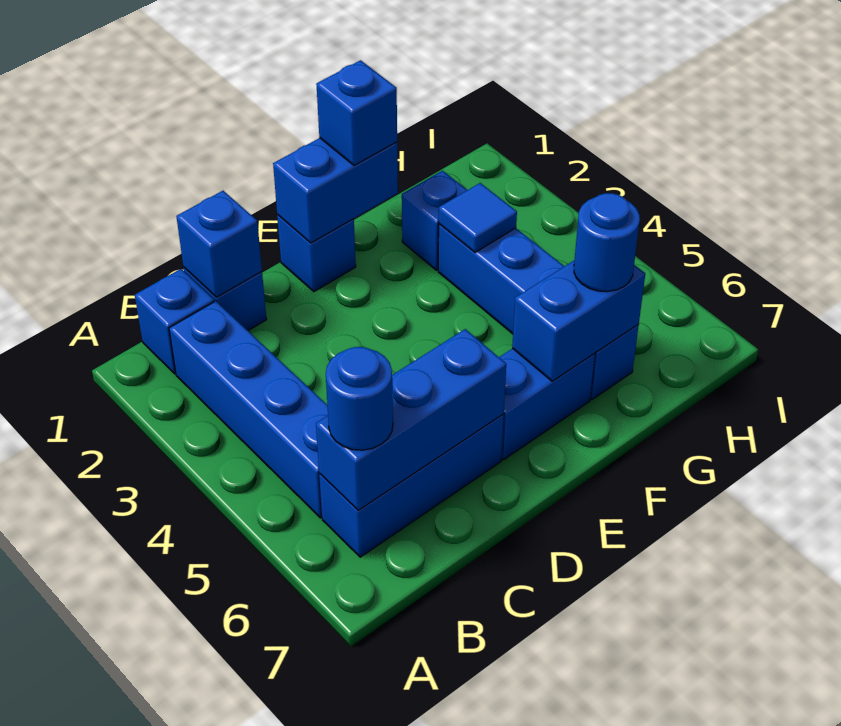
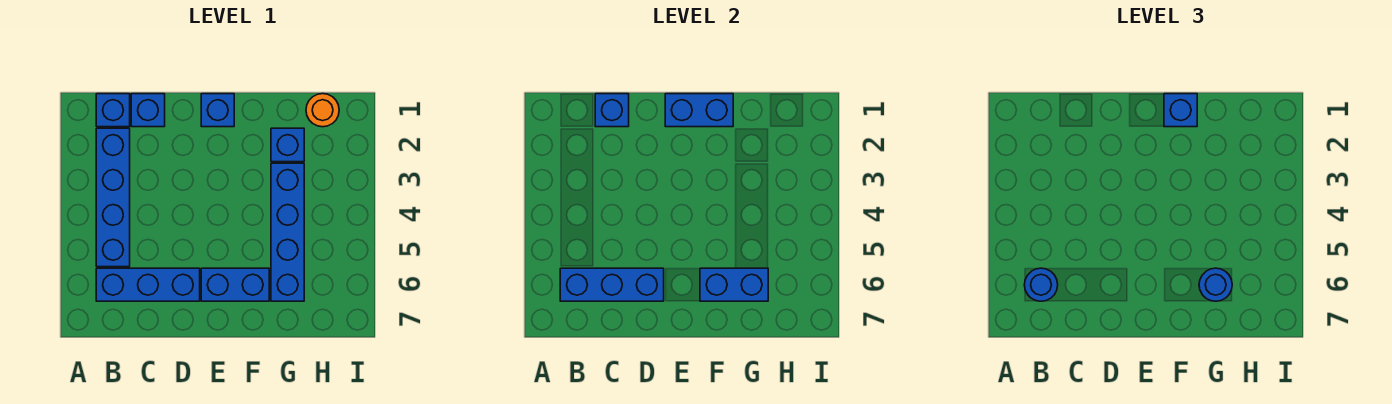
blue tile G3 level 2 -> none
none -> orange round brick H1 level 1

